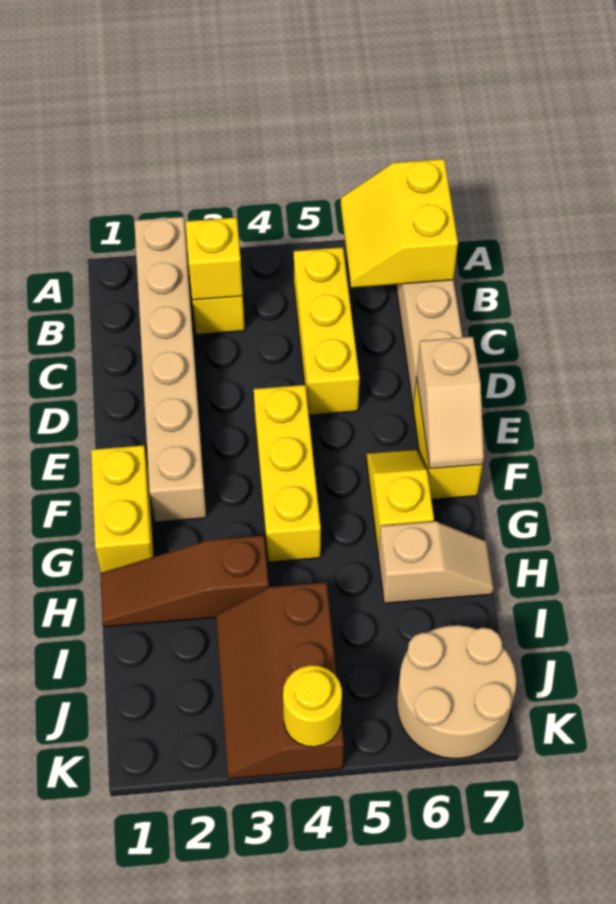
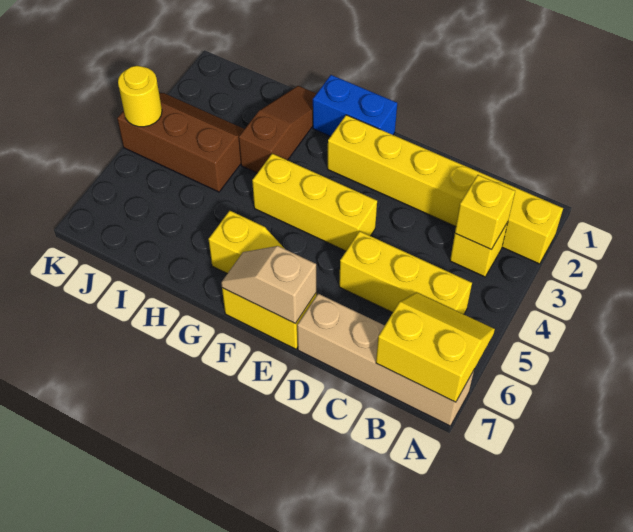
tan brick A2:F2 level 1 -> yellow brick A2:F2 level 1
yellow brick F1:G1 level 1 -> blue brick F1:G1 level 1
tan slope H6:H7 level 1 top 6 -> none
tan round brick J6:K7 level 1 -> none

